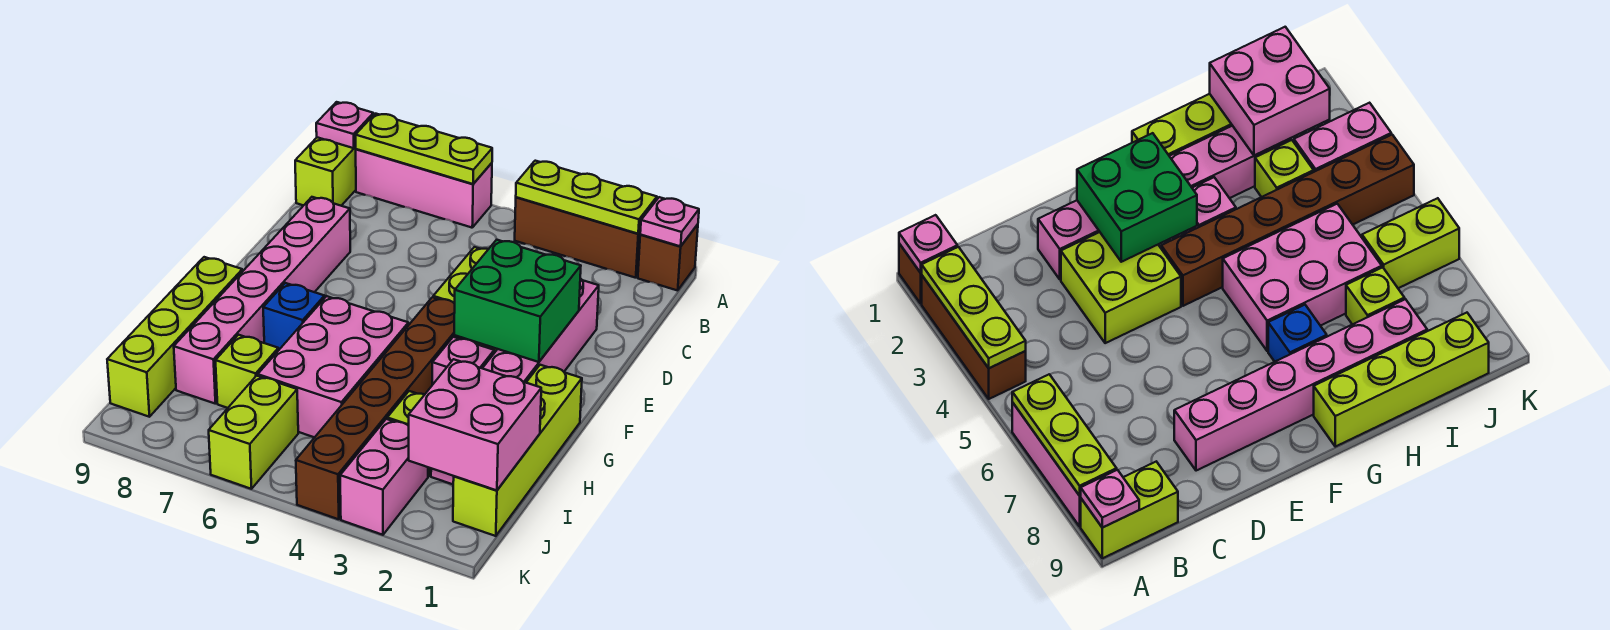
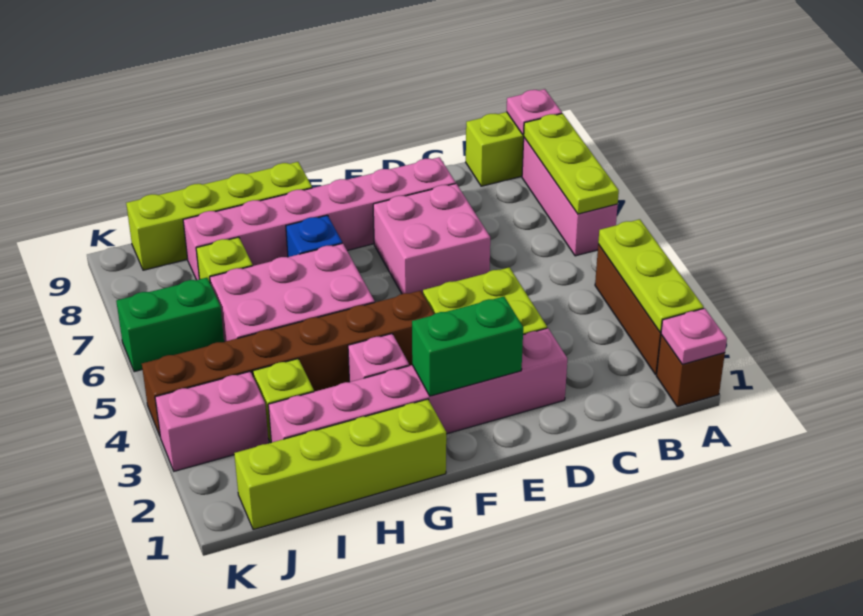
green brick E2:F3 level 2 -> green brick E2:F2 level 2
pink brick I1:J2 level 2 -> pink brick D6:E7 level 1
lime brick J6:K6 level 1 -> green brick J6:K6 level 1

